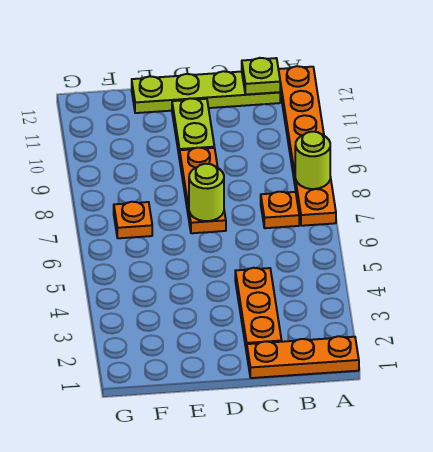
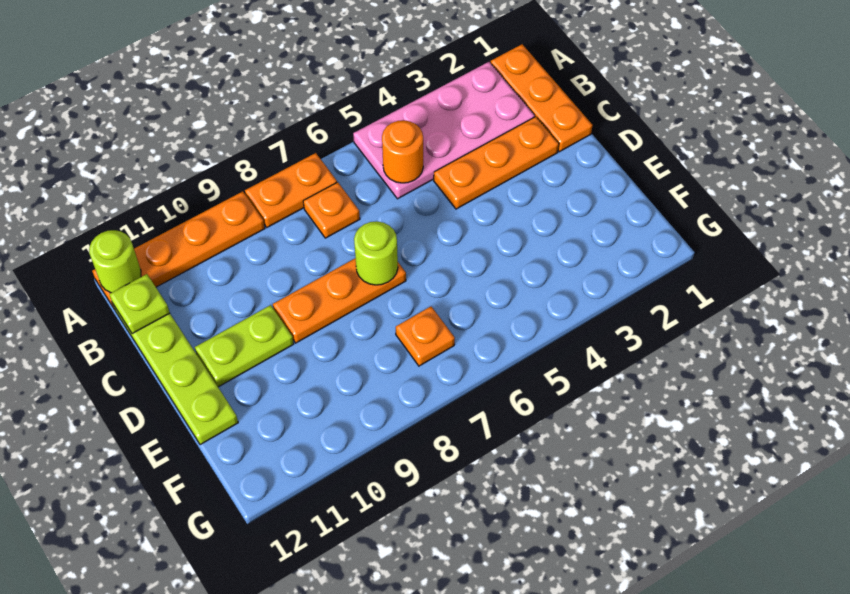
none -> pink plate A2:B5 level 1
lime round brick A8 level 2 -> lime round brick A12 level 2
none -> orange round brick B5 level 2

